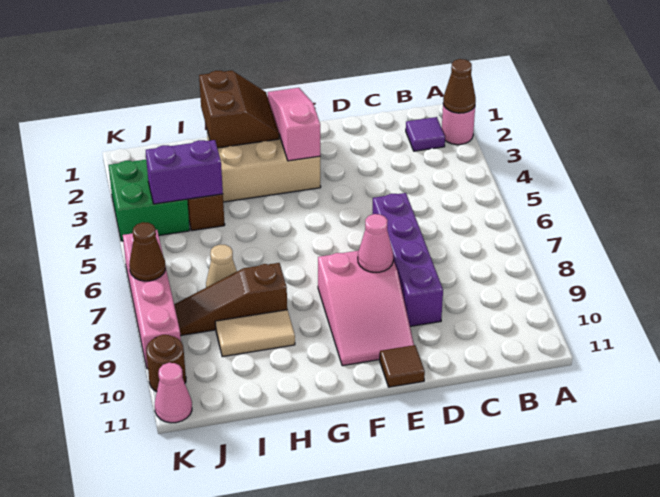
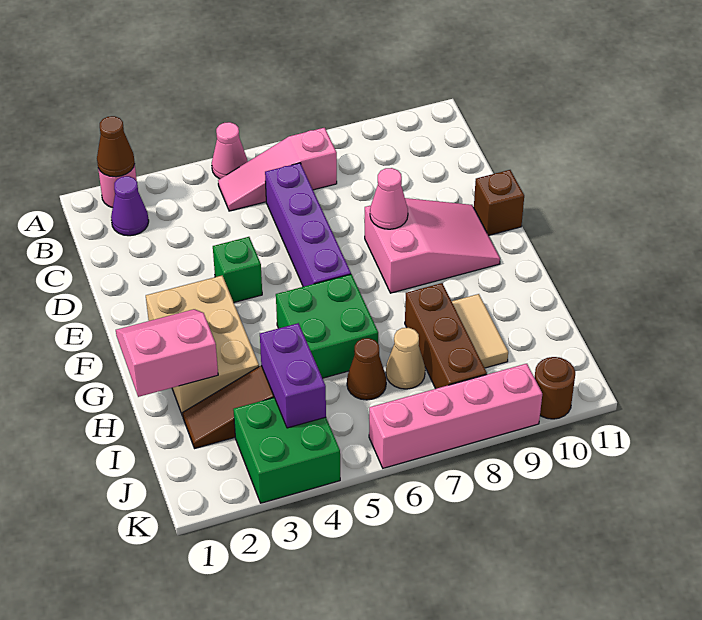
purple tile B2 level 1 -> purple cone B2 level 1
purple brick D6:D9 level 1 -> purple brick C6:F6 level 1
none -> green brick E4 level 1
brown tile E11 level 1 -> brown brick E11 level 1
pink slope F1:F3 level 2 top 3 -> pink slope B5:B7 level 1 top 7
brown slope G1:H2 level 2 top H -> pink slope G1:H2 level 2 top H
none -> green brick G5:H6 level 1
brown slope H8:J8 level 1 top H -> brown brick H8:J8 level 1
brown cone K7 level 2 -> brown cone I6 level 1
pink cone K11 level 1 -> pink cone A5 level 1

